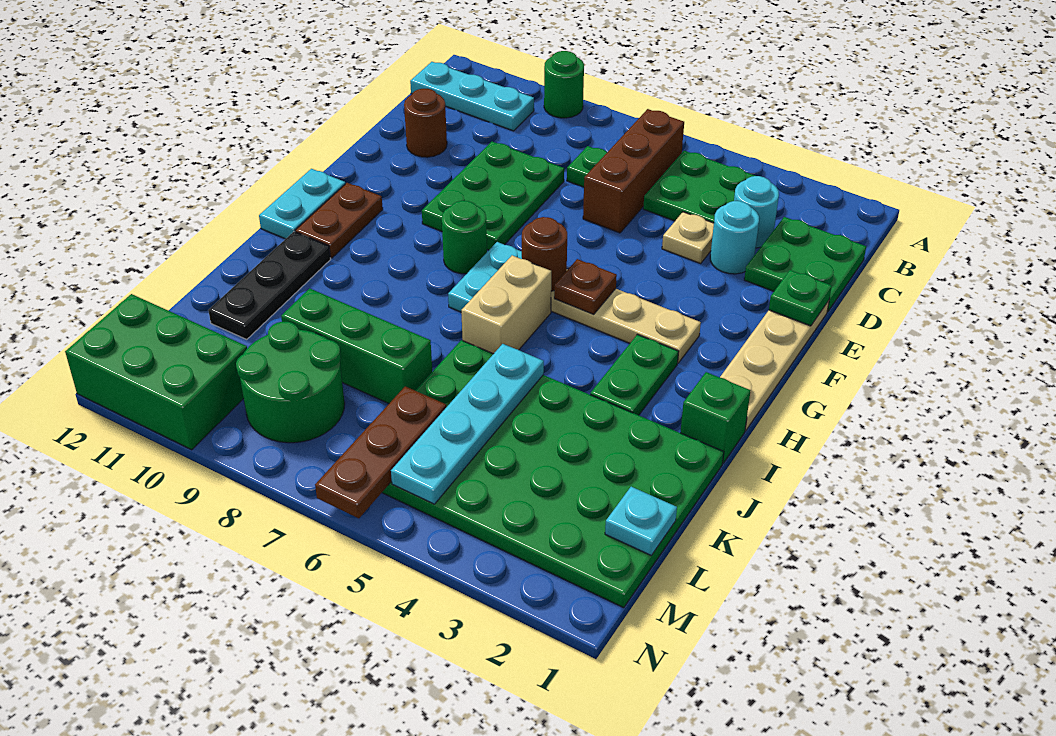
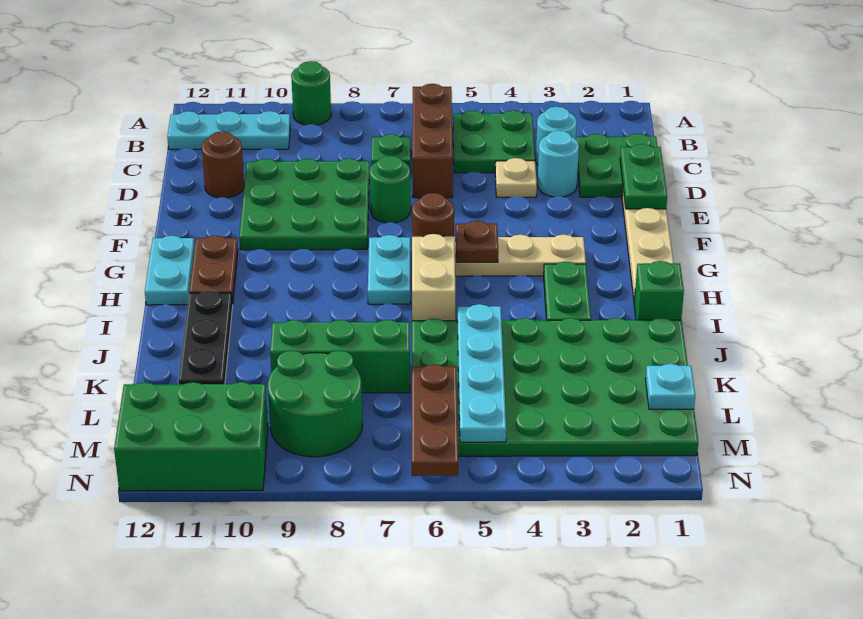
green plate D8:F9 level 1 -> green plate D8:F10 level 1
green plate E1 level 2 -> green plate D1:E1 level 2
green round brick G8 level 1 -> green round brick E7 level 1

